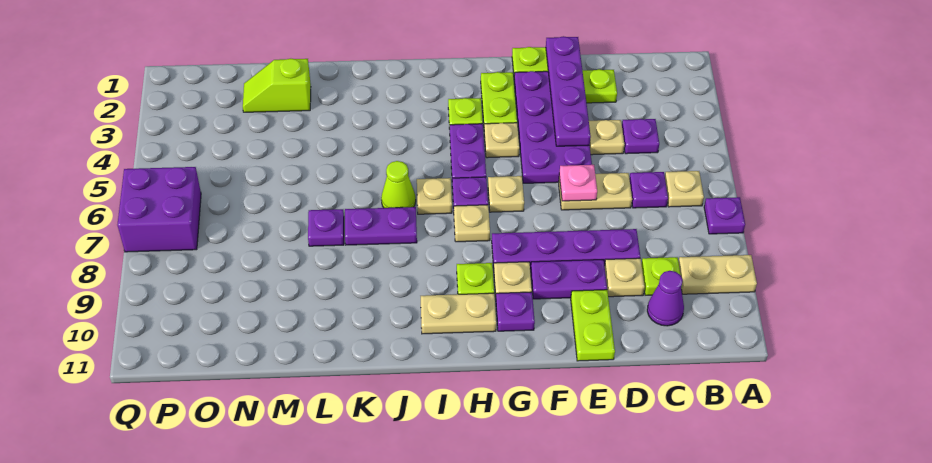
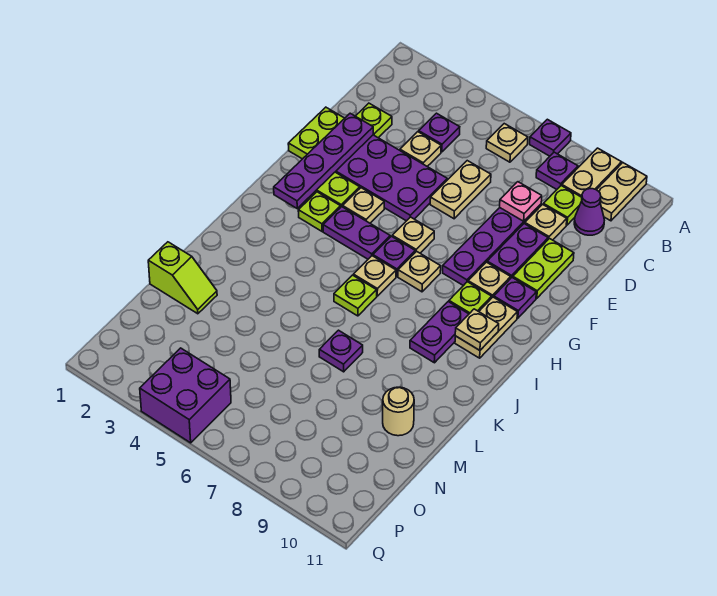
none -> tan plate A10:B10 level 1
purple plate C6 level 1 -> purple plate B8 level 1
purple plate E1:E4 level 2 -> purple plate E2:H2 level 2
pink plate E6 level 2 -> pink plate D8 level 2
lime plate E10:E11 level 1 -> lime plate E10:F10 level 1
none -> tan plate I10 level 2
lime cone J6 level 1 -> lime plate J6 level 1
purple plate J7:K7 level 1 -> purple plate I9:J9 level 1
lime slope M2:N2 level 1 top M -> lime slope M1:M2 level 1 top 1
none -> tan round brick M10 level 1
purple brick P6:Q7 level 1 -> purple brick P4:Q5 level 1

